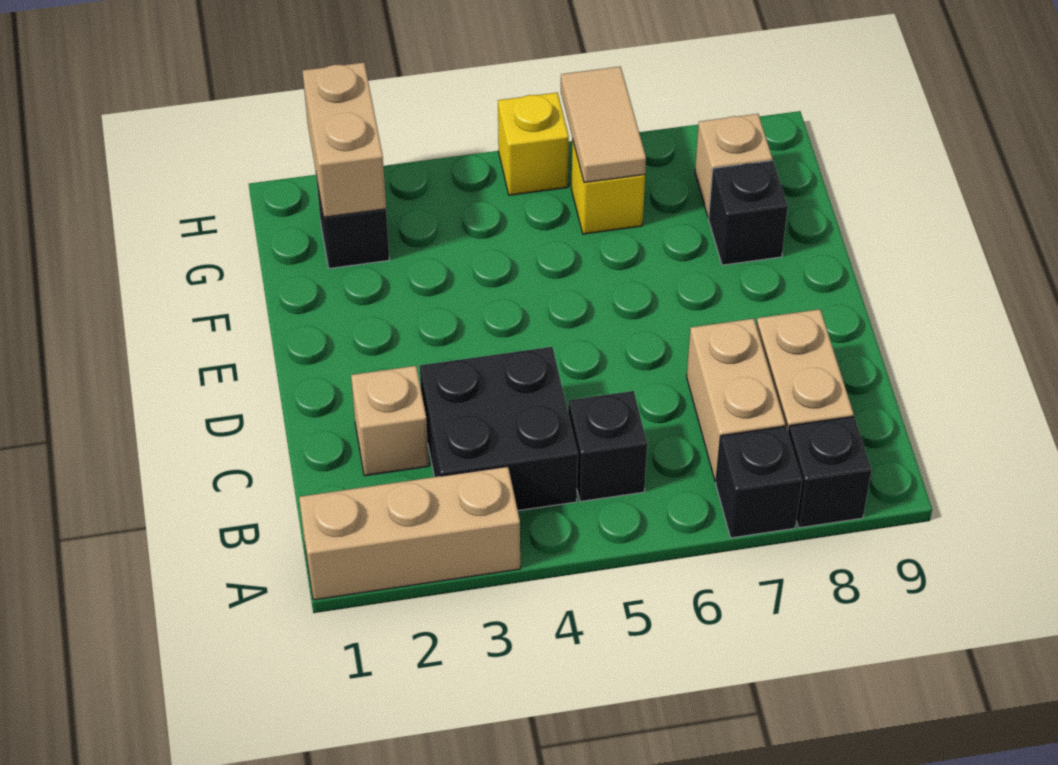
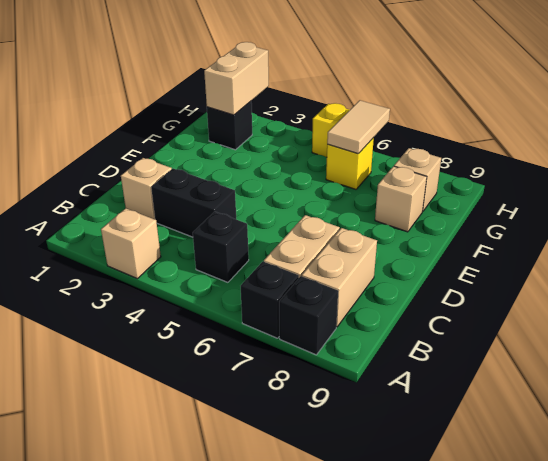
tan brick A1:A3 level 1 -> tan brick A3 level 1
black brick B3:C4 level 1 -> black brick C3:C4 level 1
black brick F8 level 1 -> tan brick F8 level 1

